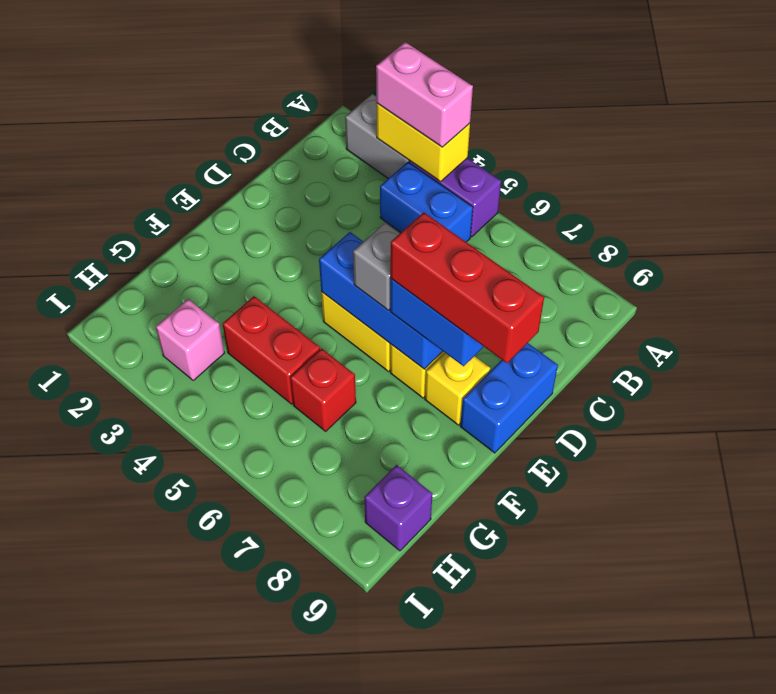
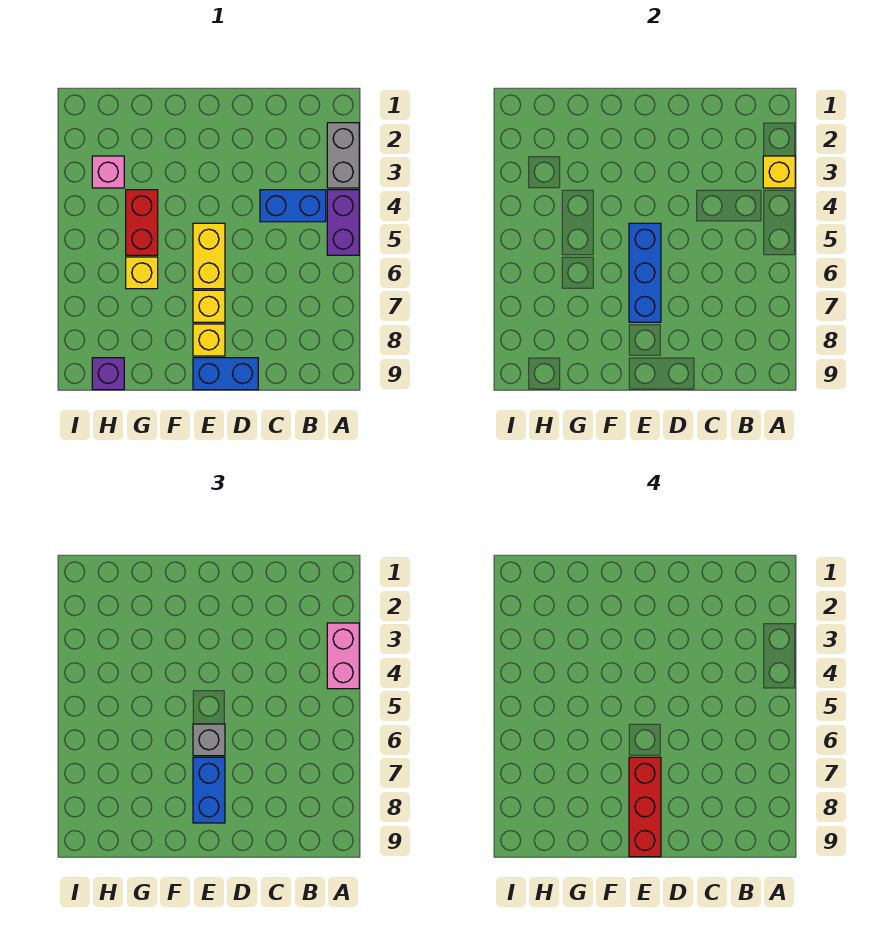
yellow brick A3:A4 level 2 -> yellow brick A3 level 2
blue brick B4:B5 level 1 -> blue brick B4:C4 level 1
red brick G6 level 1 -> yellow brick G6 level 1

